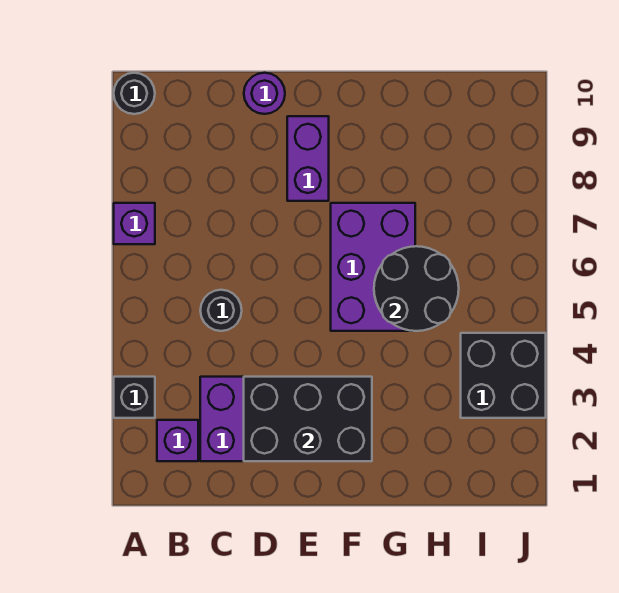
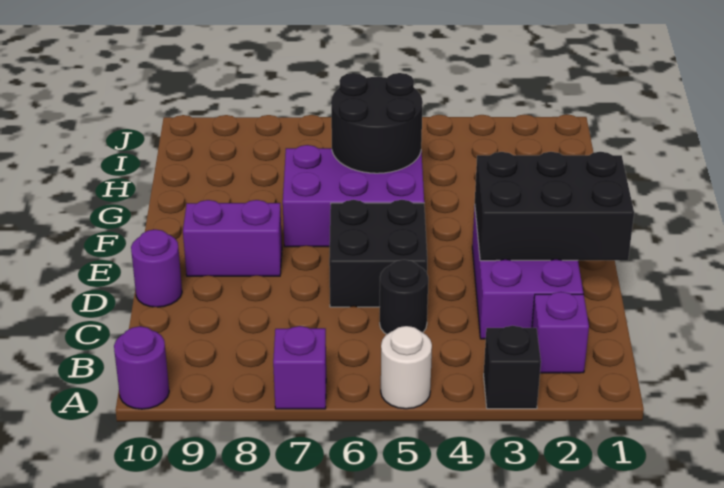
none -> white round brick A5 level 1
black round brick A10 level 1 -> purple round brick A10 level 1
black brick D2:F3 level 2 -> black brick D1:E3 level 2
black brick I3:J4 level 1 -> black brick D5:E6 level 1

